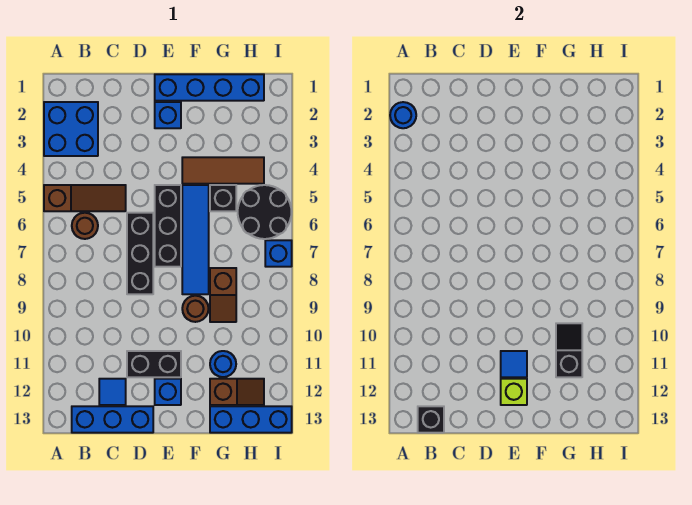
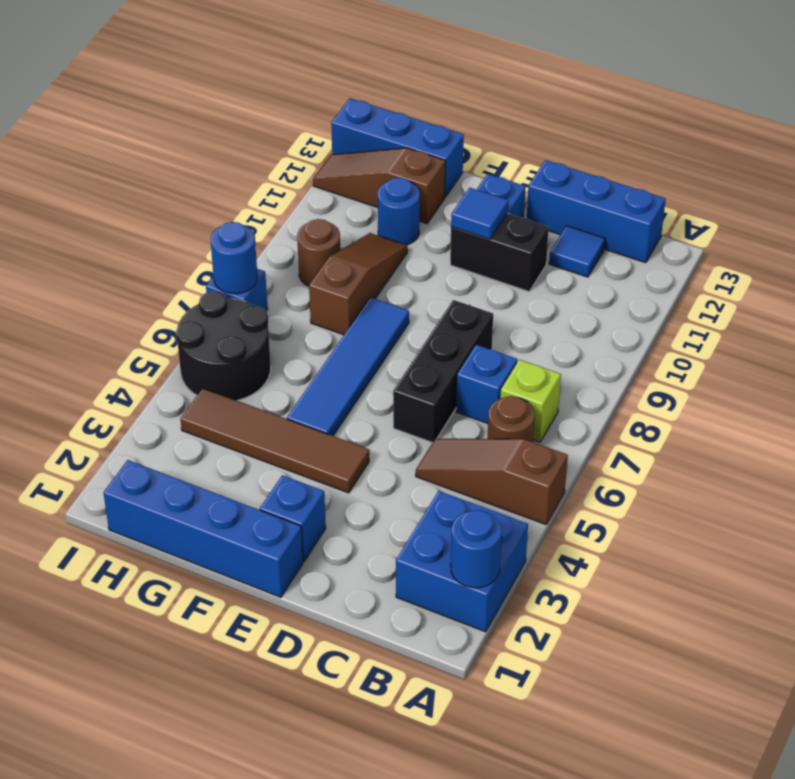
black brick B13 level 2 -> none
none -> blue brick C7 level 1
black brick E5:E7 level 1 -> none
lime brick E12 level 2 -> lime brick B7 level 1
brown tile F4:H4 level 1 -> brown tile E4:H4 level 1
brown round brick F9 level 1 -> brown round brick H9 level 1
black brick G5 level 1 -> none
brown slope G8:G9 level 1 top 8 -> brown slope G8:G10 level 1 top 8
black slope G10:G11 level 2 top 11 -> none
brown slope G12:H12 level 1 top G -> brown slope G12:I12 level 1 top G
none -> blue round brick I7 level 2

